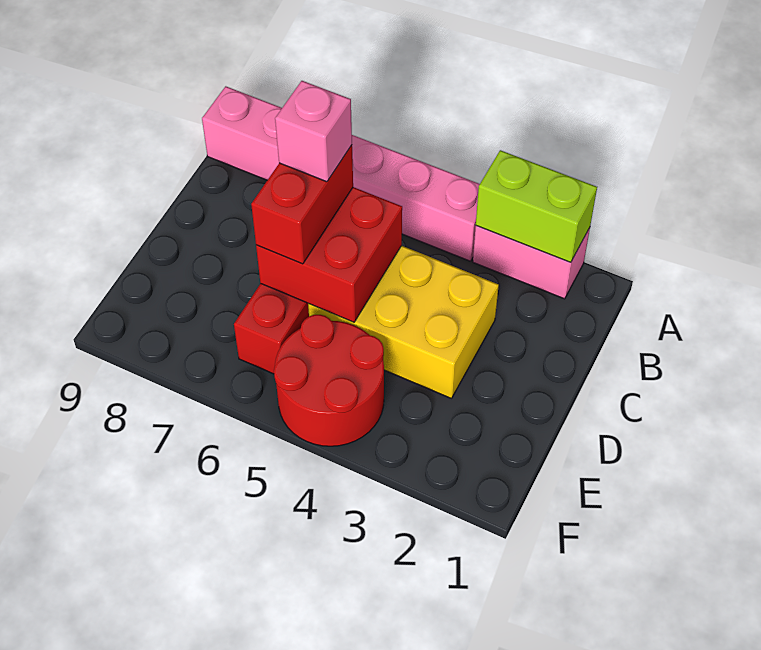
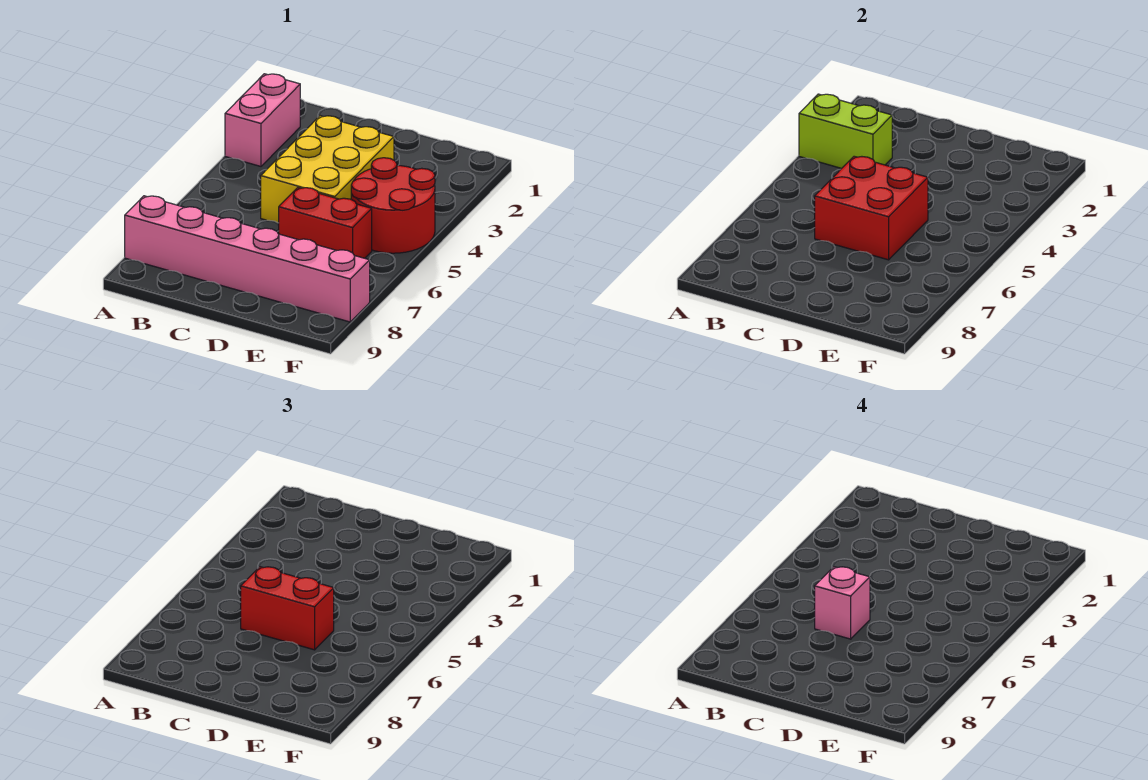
lime brick A2:A3 level 2 -> lime brick A3:B3 level 2
pink brick A4:A9 level 1 -> pink brick A8:F8 level 1

